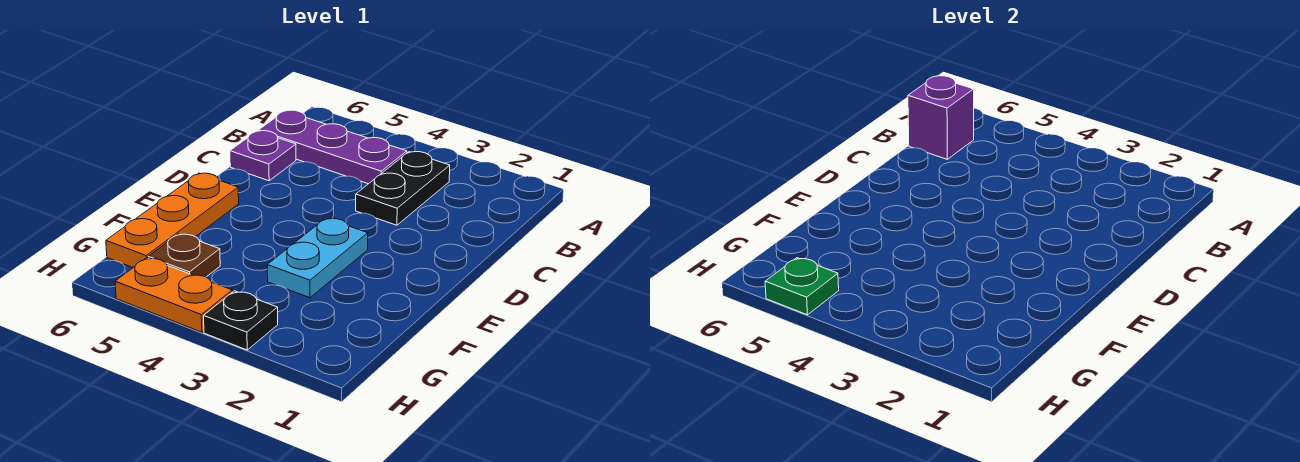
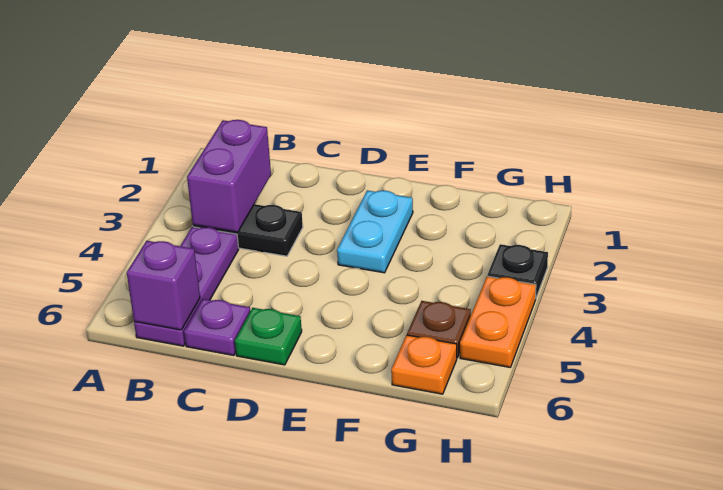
none -> purple brick B2:B3 level 2
cyan plate E3:F3 level 1 -> cyan plate E2:E3 level 1
orange plate E6:G6 level 1 -> orange plate G6 level 1
green plate H5 level 2 -> green plate D6 level 1

